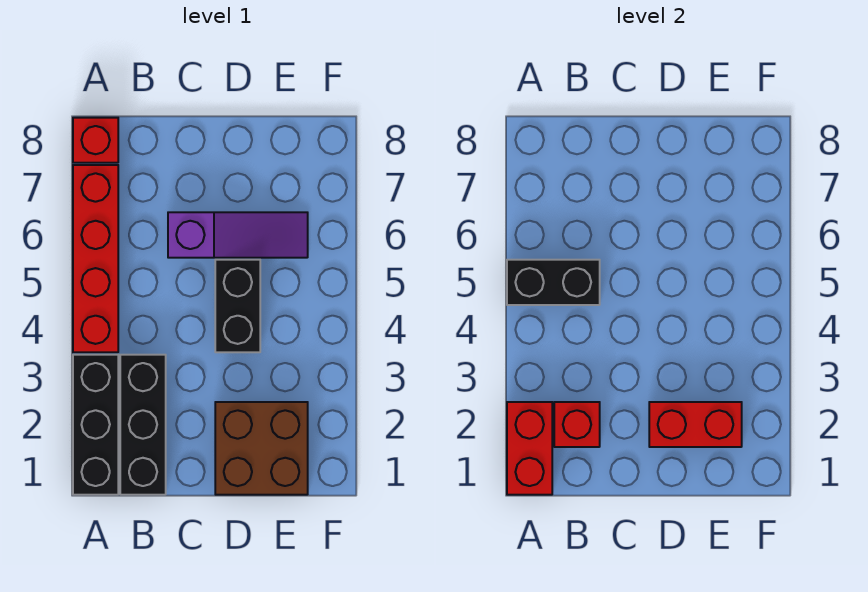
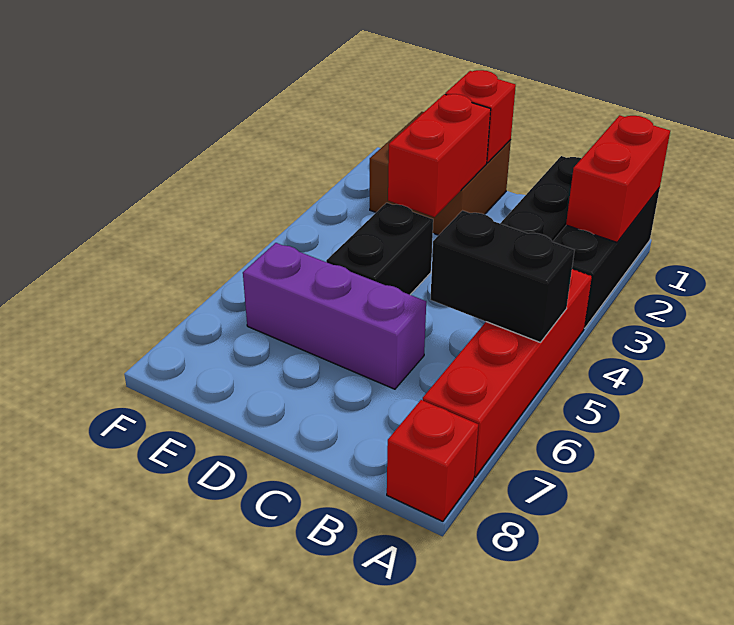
red brick B2 level 2 -> red brick D1 level 2
purple slope C6:E6 level 1 top C -> purple brick C6:E6 level 1
red brick D2:E2 level 2 -> red brick D2:D3 level 2

